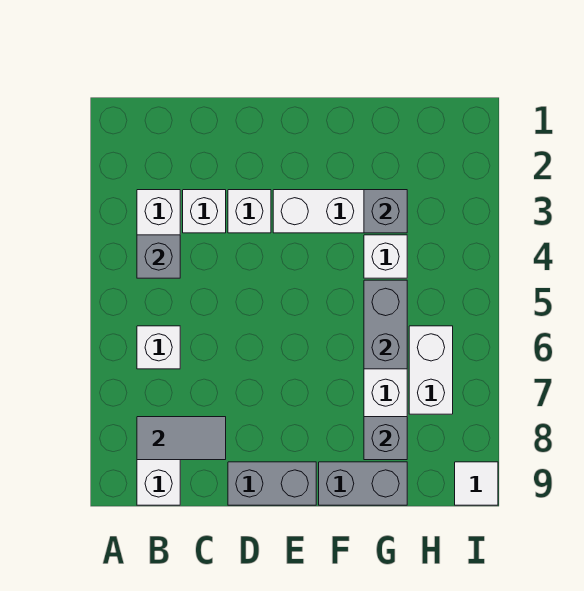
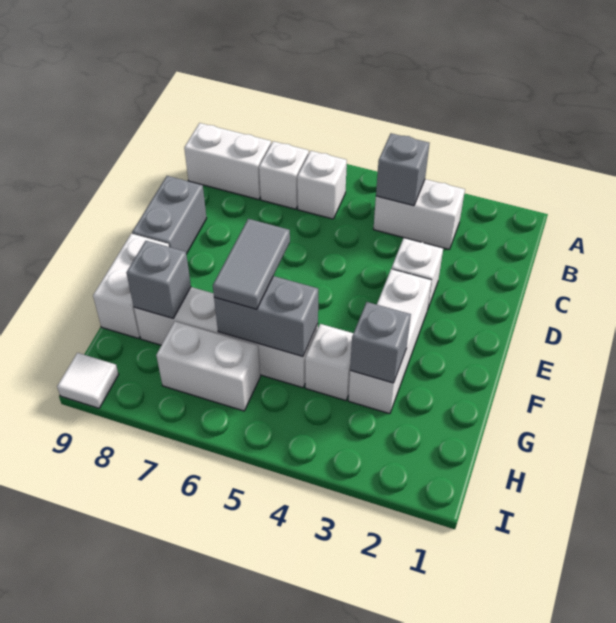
grey tile B8:C8 level 2 -> grey tile F6:G6 level 3
white brick C3 level 1 -> white brick B7 level 1
grey brick F9:G9 level 1 -> white brick F9:G9 level 1

